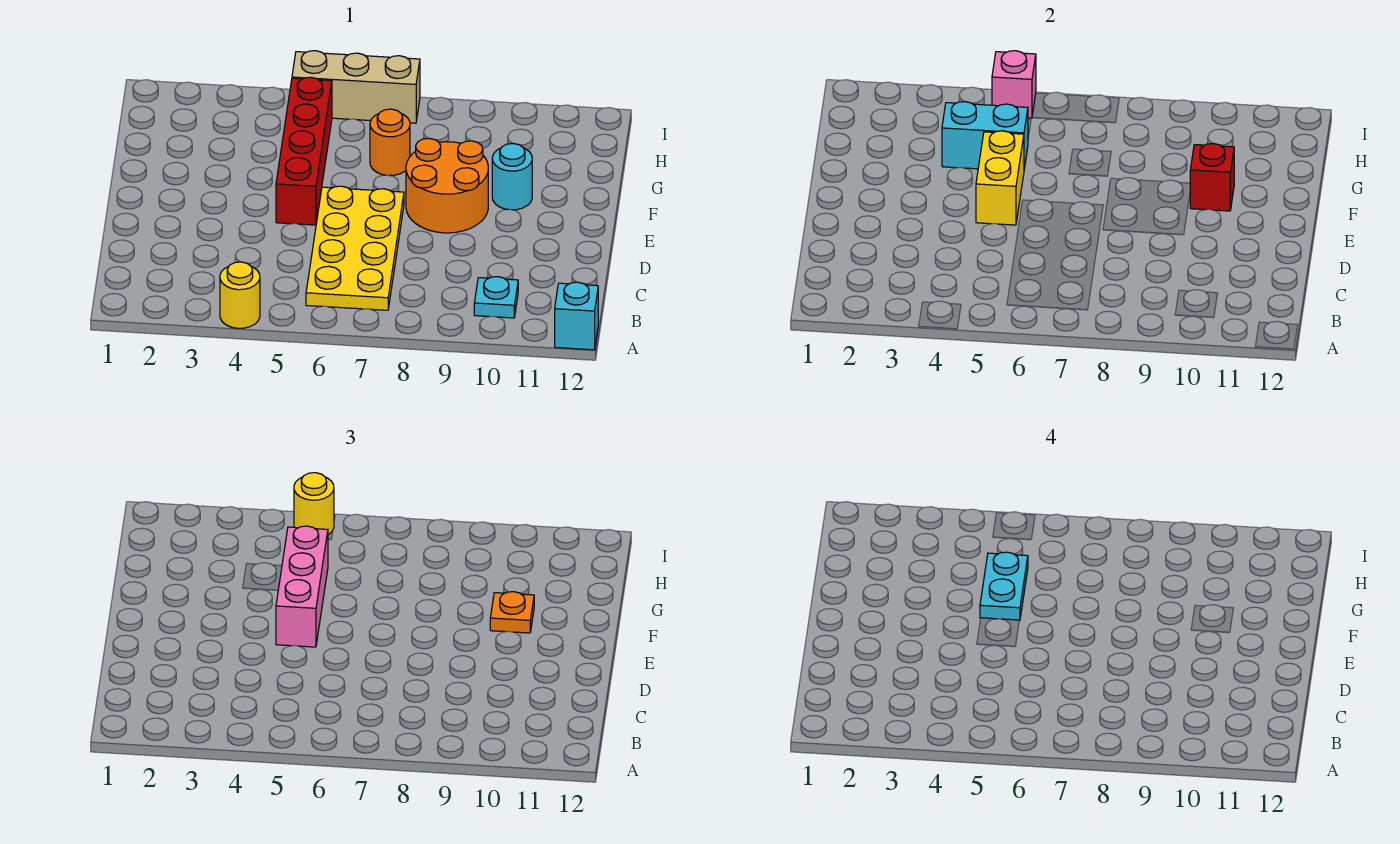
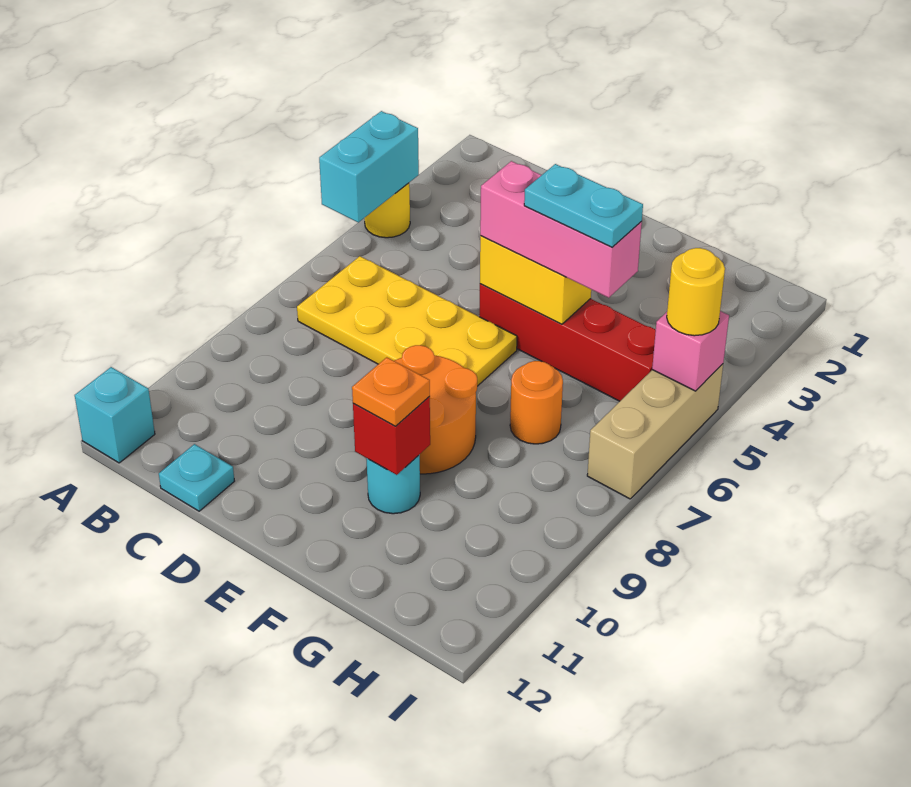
cyan plate B10 level 1 -> cyan plate C12 level 1
cyan brick G4:G5 level 2 -> cyan brick A4:A5 level 2

